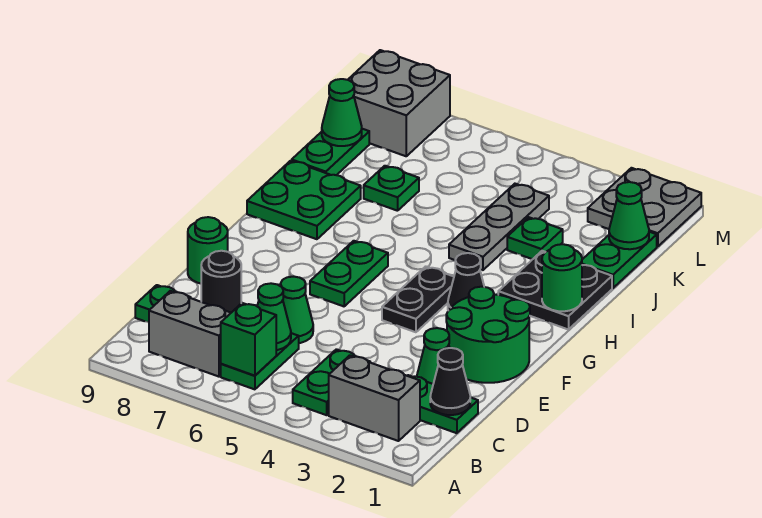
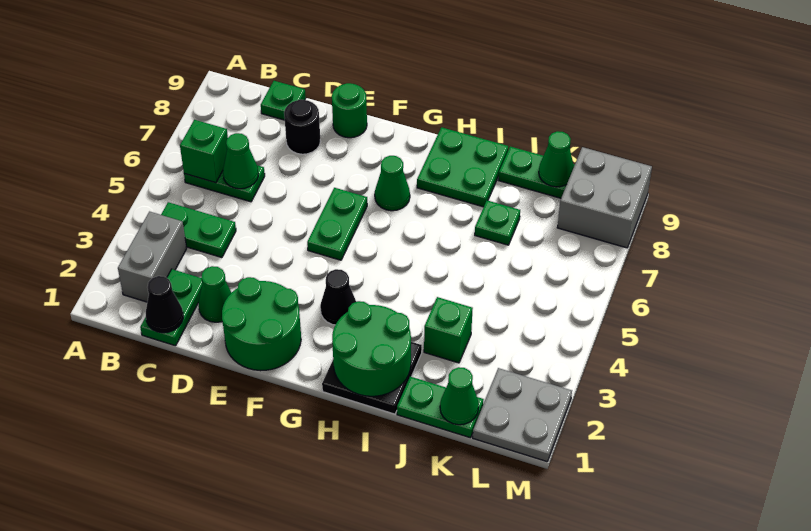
grey brick B7:B8 level 1 -> none
green cone D6 level 1 -> green cone G7 level 1
black plate F4:G4 level 1 -> none
green plate F6:G6 level 1 -> green plate F5:F6 level 1
green round brick H1 level 2 -> green round brick H1:I2 level 2
grey plate I4:K4 level 1 -> none
green plate J3 level 1 -> green brick J3 level 1

